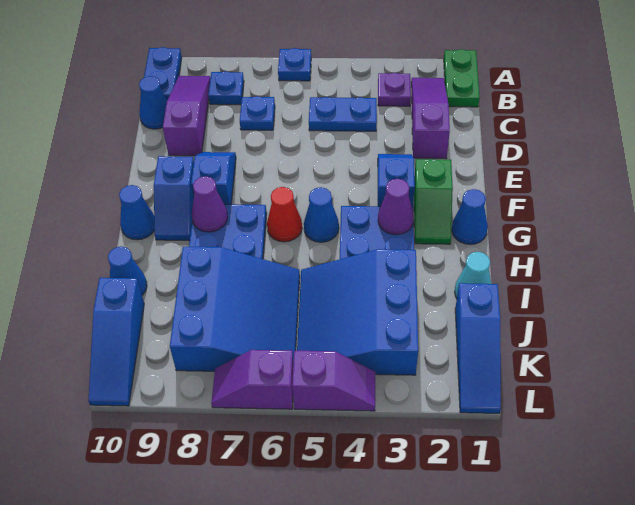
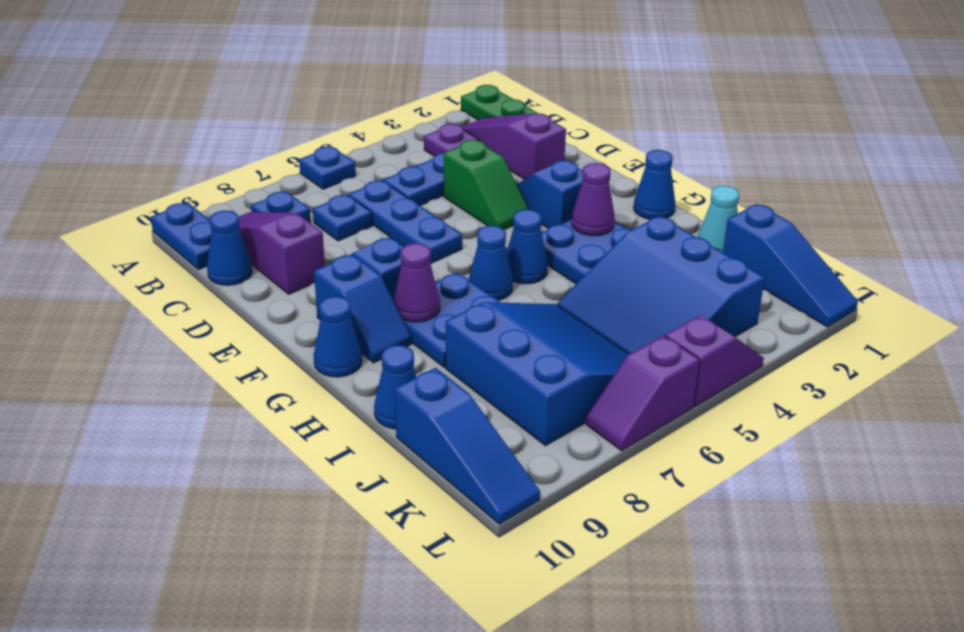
none -> blue plate C6:E6 level 1
green slope F2:G2 level 1 top F -> green slope D4:E4 level 1 top D
red cone G6 level 1 -> blue cone G6 level 1

